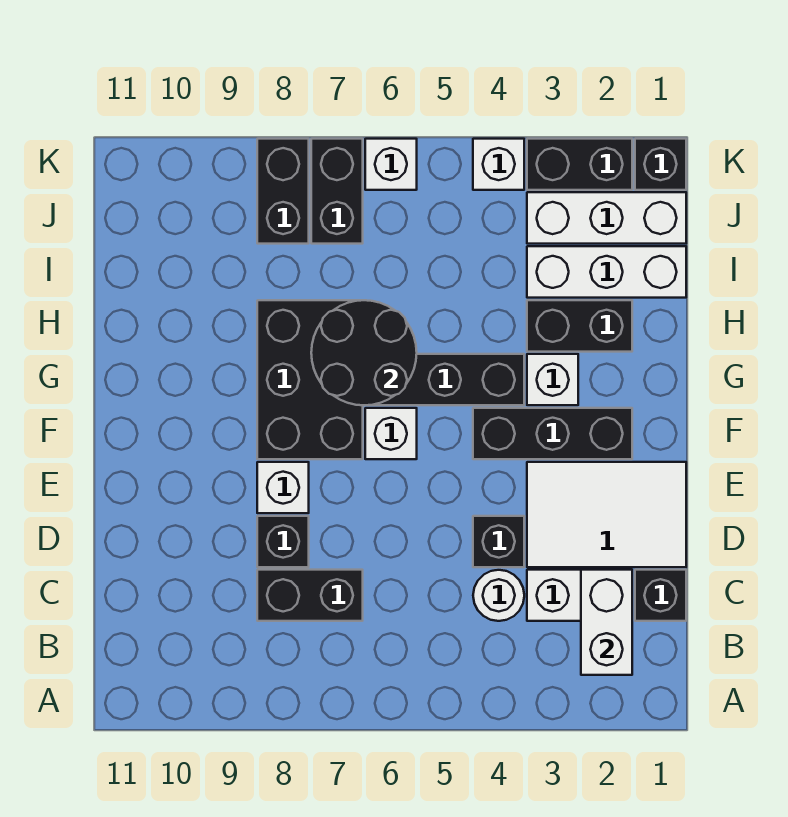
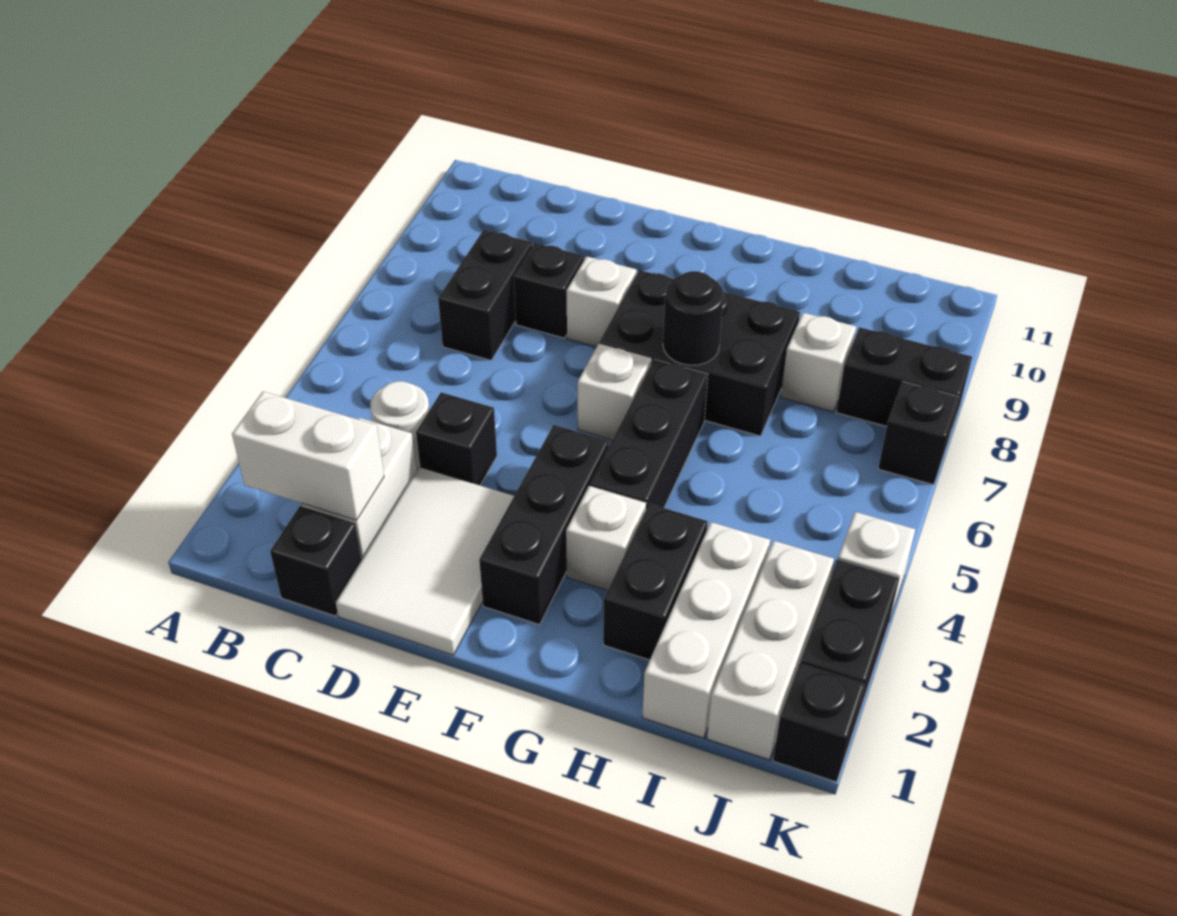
black round brick G6:H7 level 2 -> black round brick G7 level 2
black brick J7:K7 level 1 -> black brick K7 level 1
white brick K6 level 1 -> white brick I8 level 1

